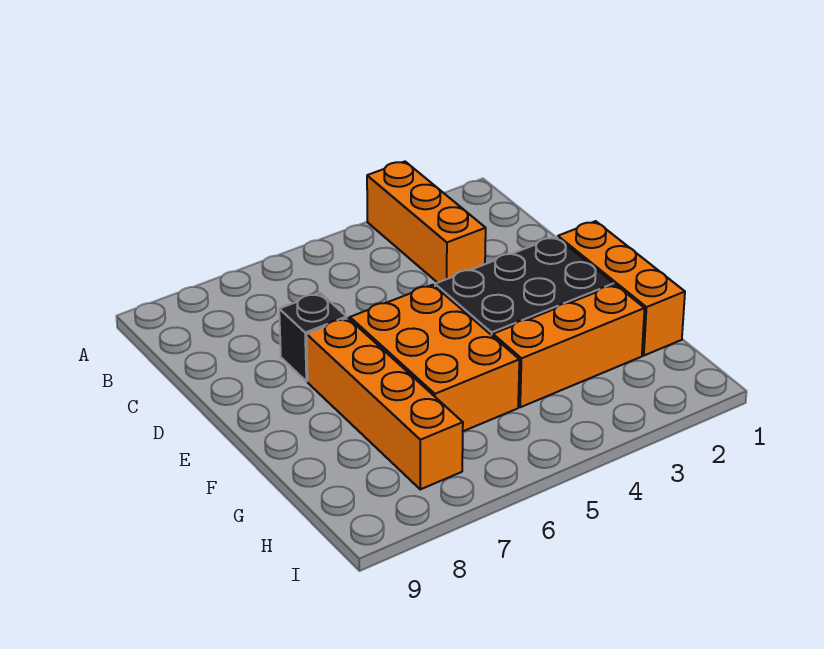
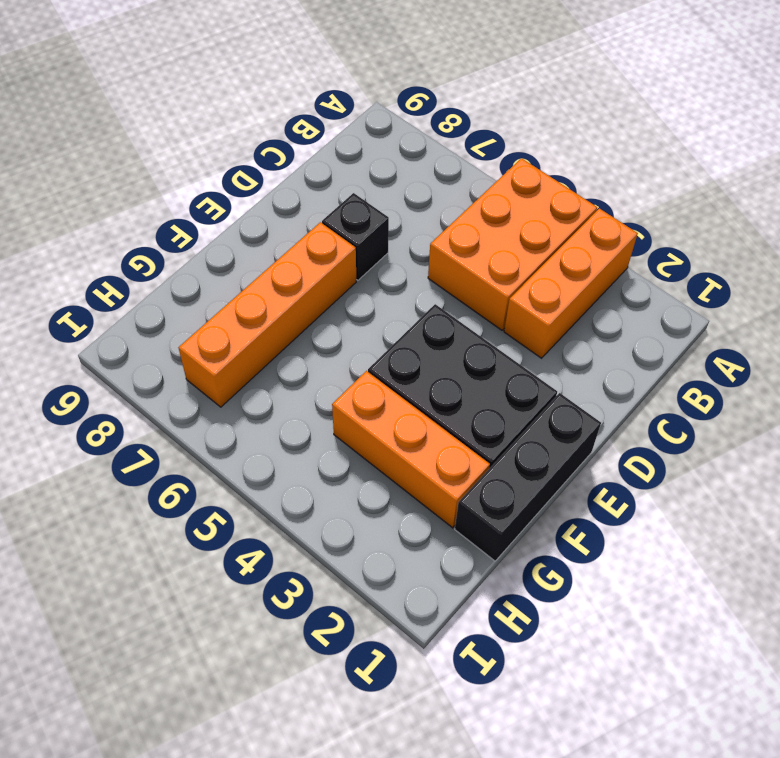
orange brick E1:G1 level 1 -> black brick E1:G1 level 1
orange brick E5:G6 level 1 -> orange brick A4:C5 level 1

